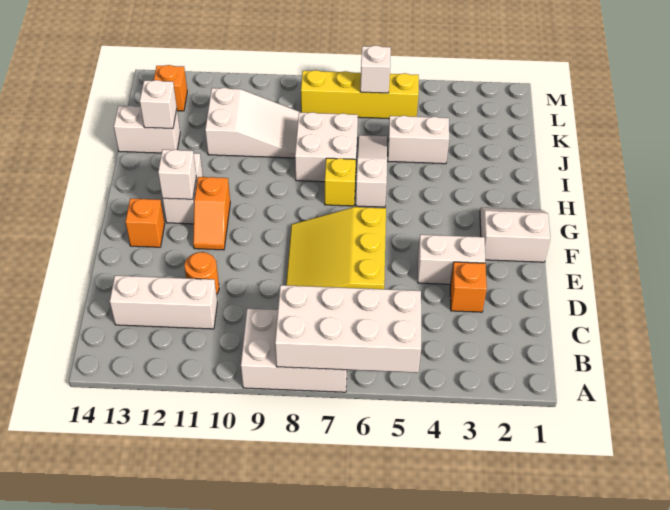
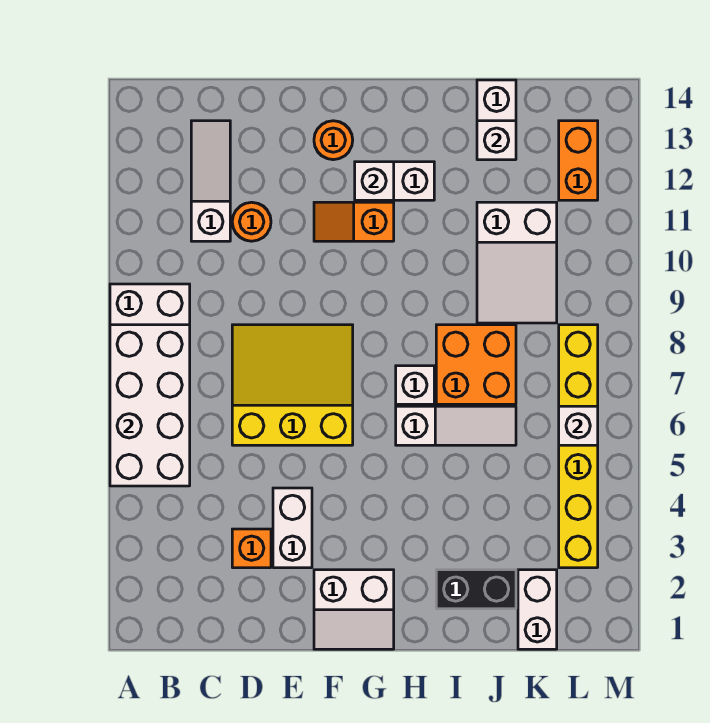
white brick C11:C13 level 1 -> white slope C11:C13 level 1 top 11
white slope F1:G2 level 1 top F -> white slope F1:G2 level 1 top 2
orange brick F13 level 1 -> orange round brick F13 level 1
yellow brick H7 level 1 -> white brick H7 level 1
none -> black brick I2:J2 level 1
white brick I7:J8 level 1 -> orange brick I7:J8 level 1
white brick J4:J5 level 1 -> white brick K1:K2 level 1
yellow brick L5:L8 level 1 -> yellow brick L3:L8 level 1
orange brick L13 level 1 -> orange brick L12:L13 level 1

